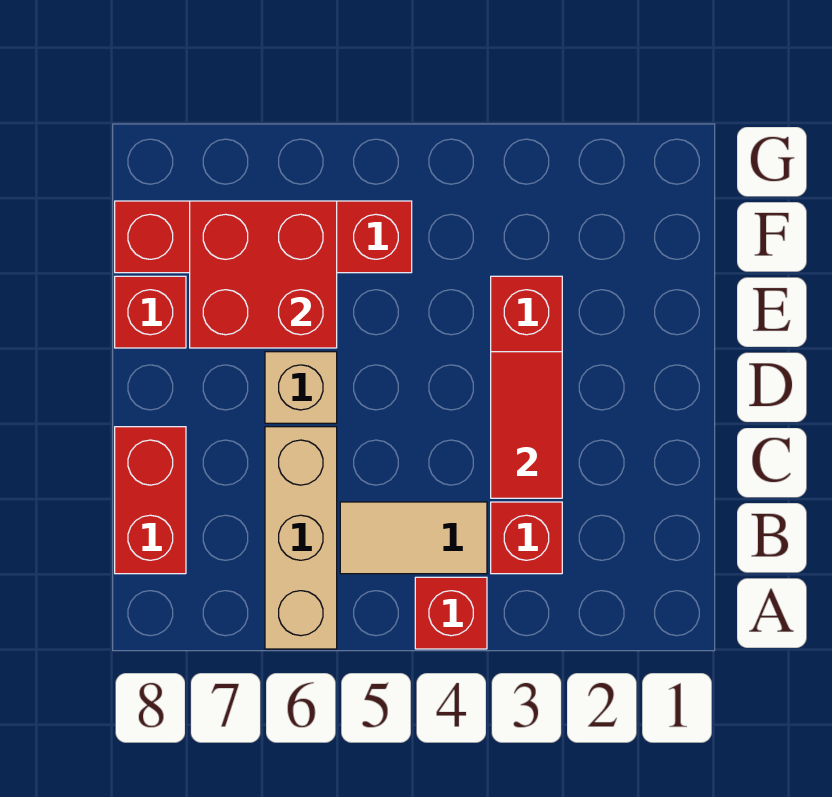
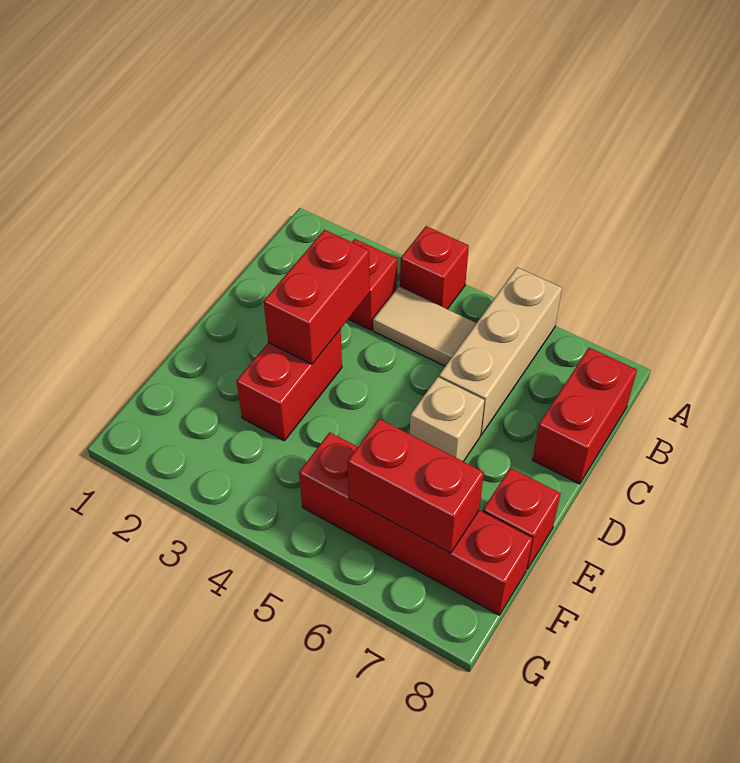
red tile C3:D3 level 2 -> red brick C3:D3 level 2
red brick E6:F7 level 2 -> red brick F6:F7 level 2

